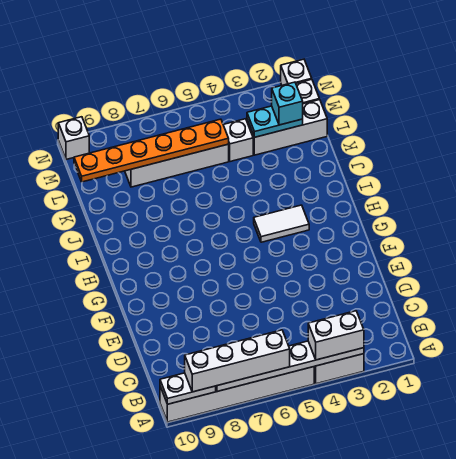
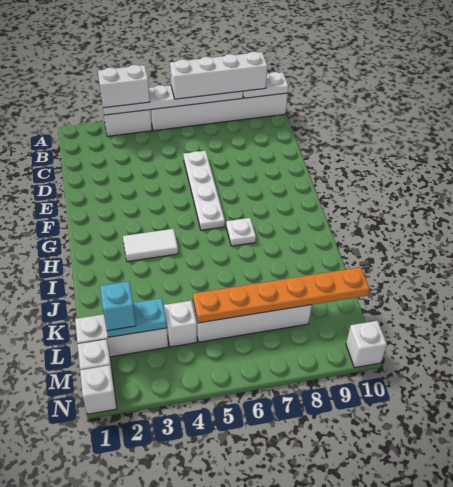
none -> white plate D6:G6 level 1
none -> white plate H7 level 1

